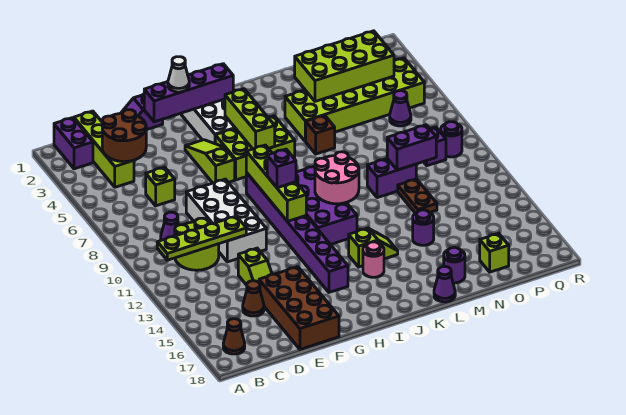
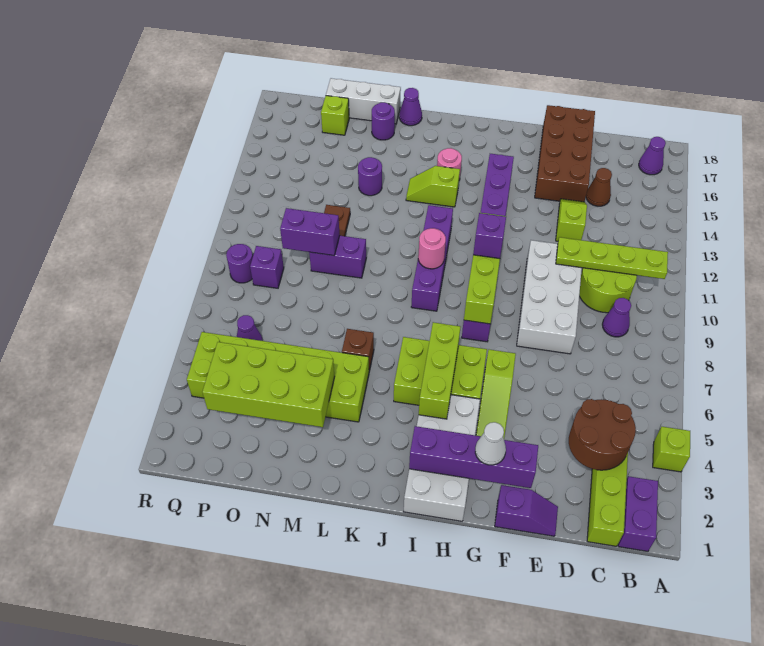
brown cone B17 level 1 -> purple cone B17 level 1
lime brick D6 level 1 -> lime brick A4 level 1
purple brick I9:J12 level 1 -> purple brick J9:J12 level 1
pink round brick J10:K11 level 2 -> pink round brick J10 level 2
none -> white brick M18:O18 level 1

